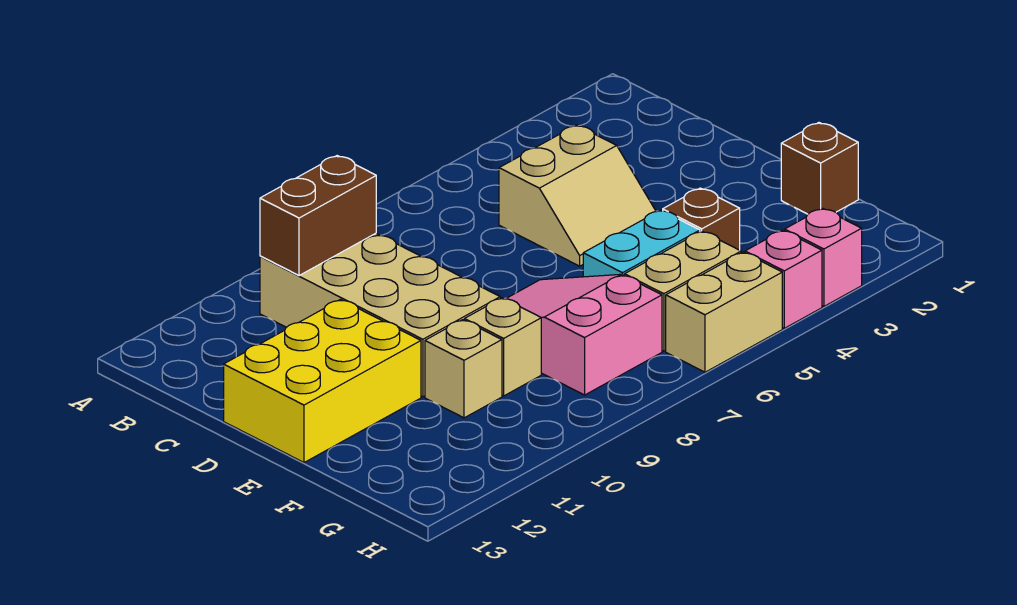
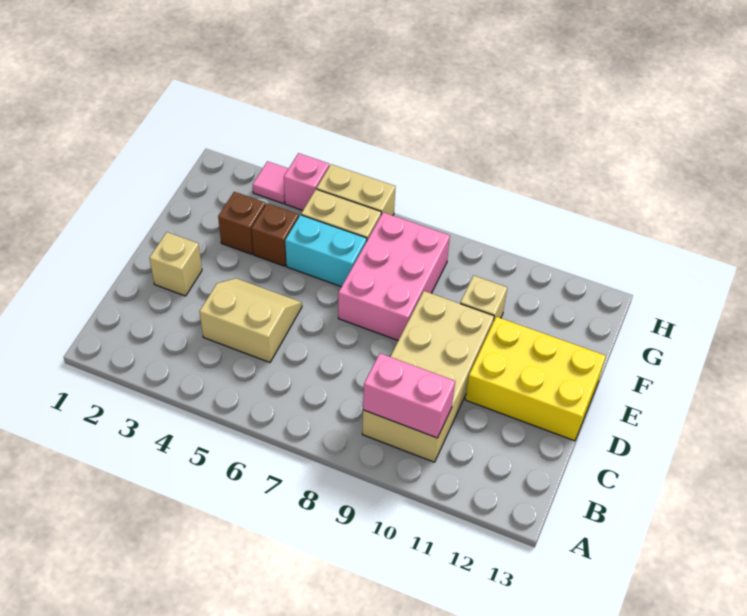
brown brick B9:B10 level 2 -> pink brick B9:B10 level 2
pink slope E7:G8 level 1 top G -> pink brick E7:G8 level 1
brown brick F1 level 1 -> brown brick F3 level 1
tan brick F9 level 1 -> tan brick D2 level 1
pink brick H3 level 1 -> pink tile H3 level 1

